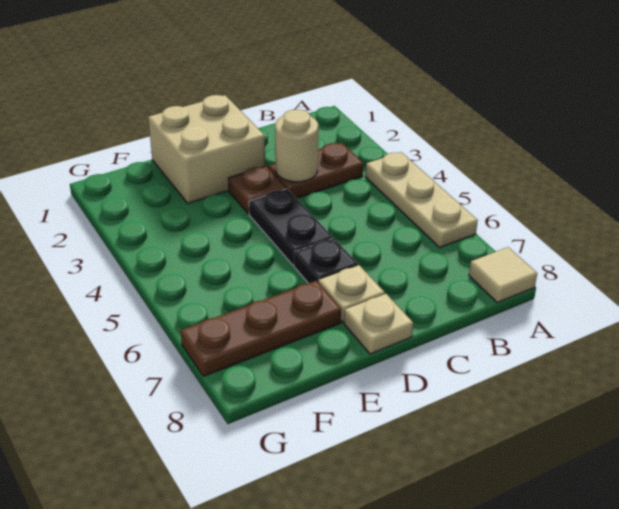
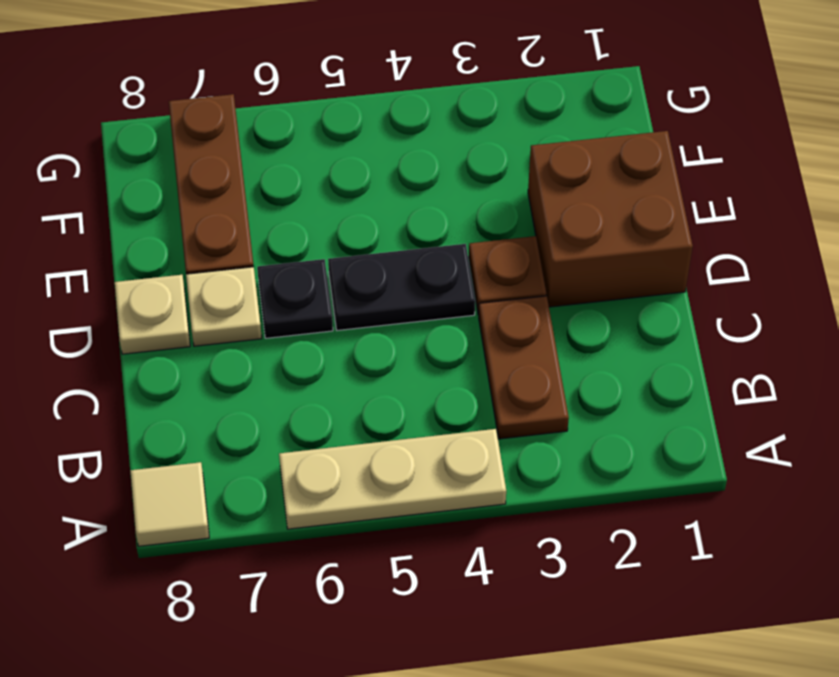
tan round brick C3 level 2 -> none
tan brick D1:E2 level 1 -> brown brick D1:E2 level 1

